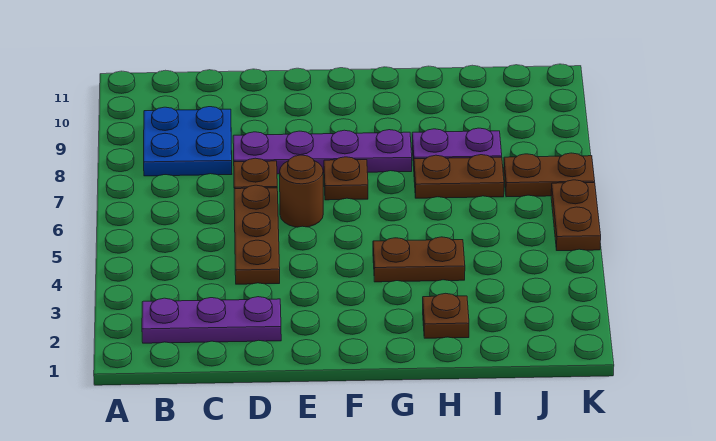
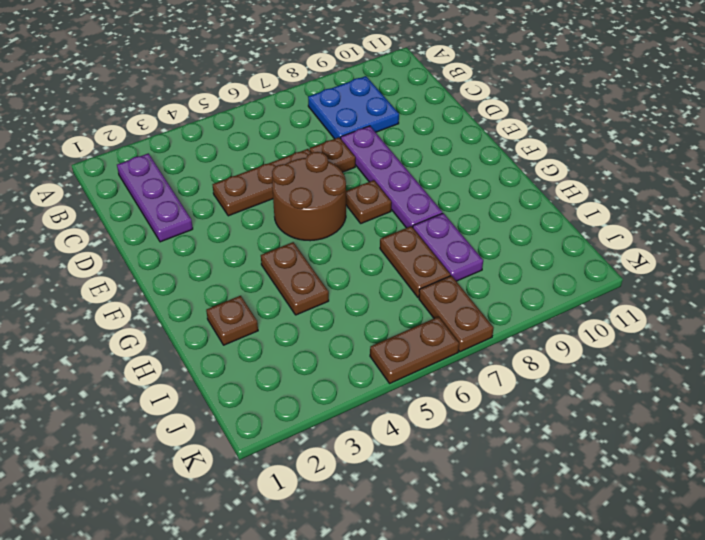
brown round brick E6 level 1 -> brown round brick E5:F6 level 1

